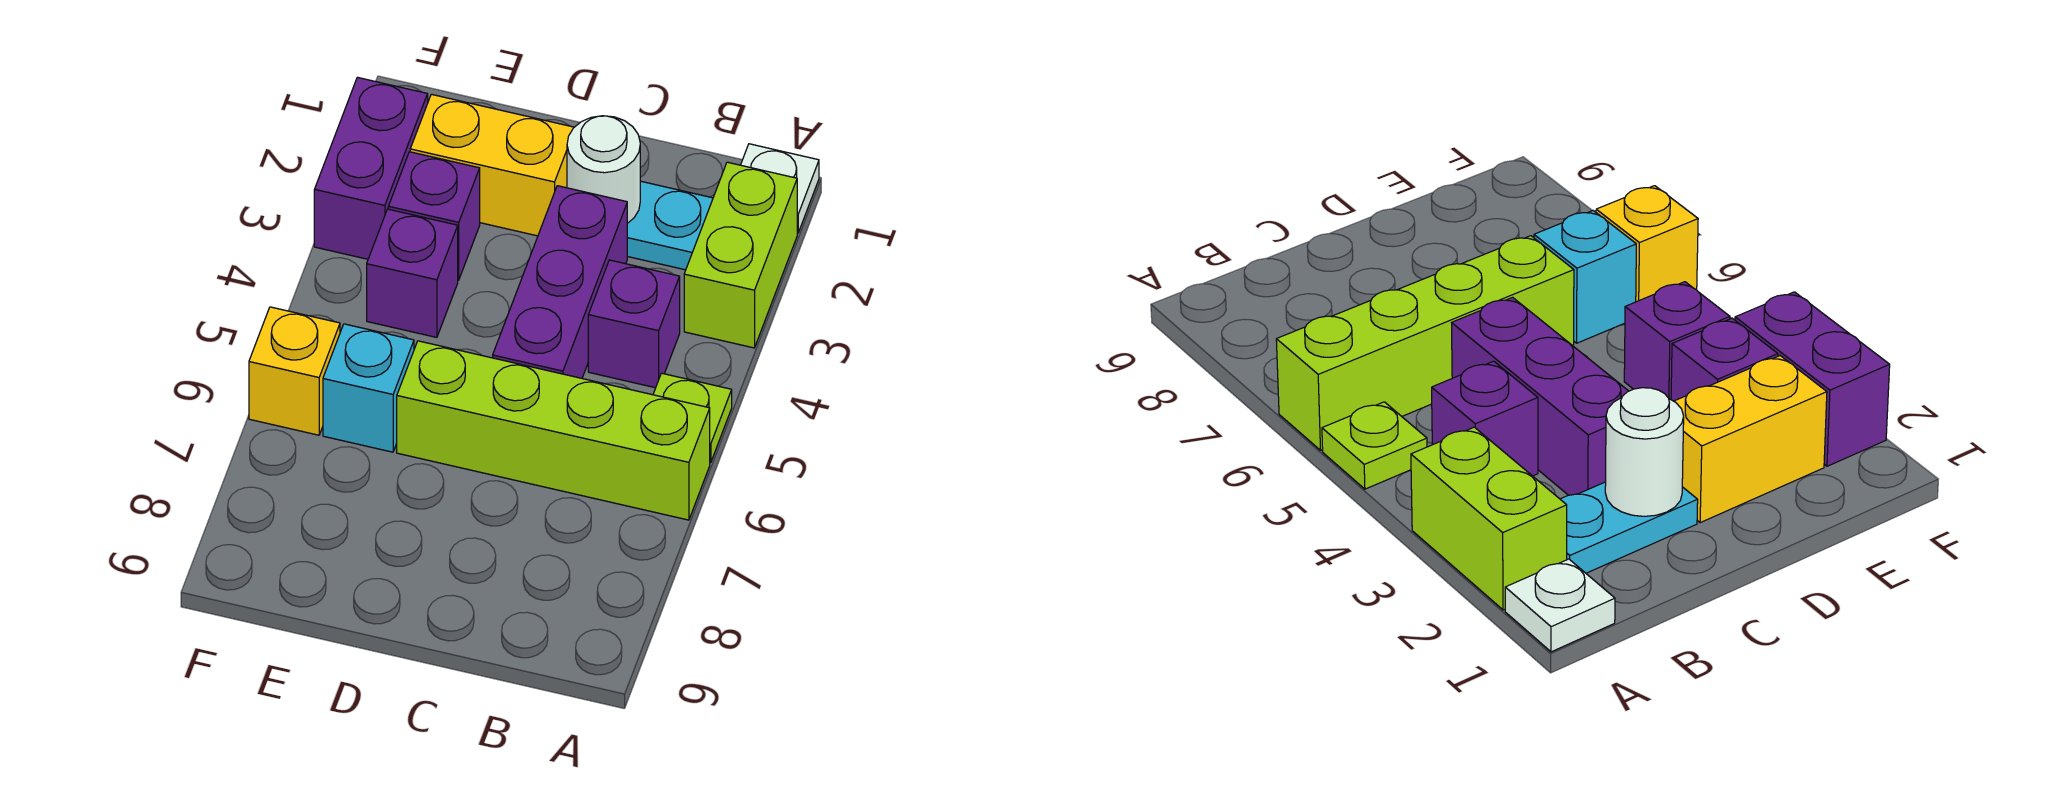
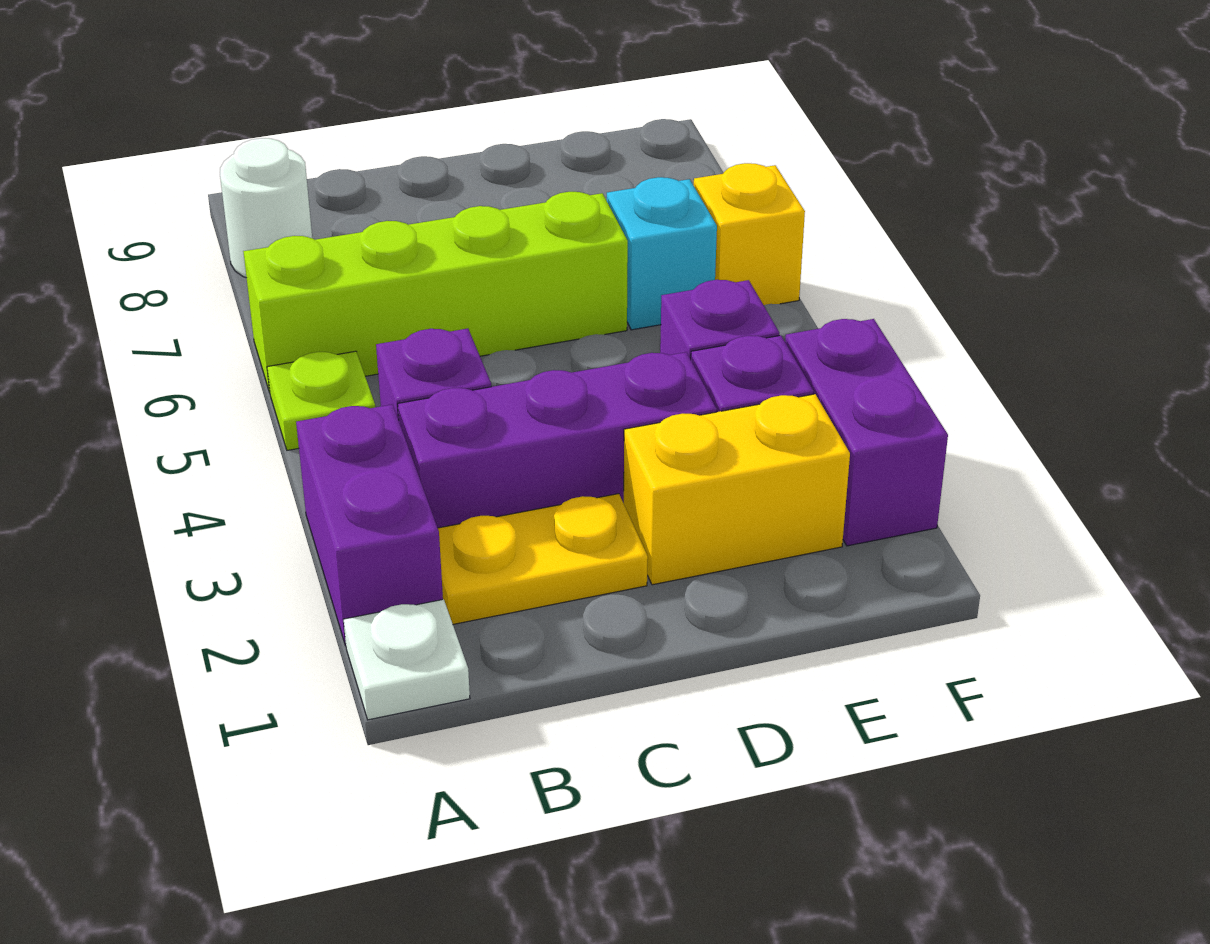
lime brick A2:A3 level 1 -> purple brick A2:A3 level 1
cyan plate B2:C2 level 1 -> yellow plate B2:C2 level 1
white round brick C2 level 2 -> white round brick A8 level 1
purple brick C3:C5 level 1 -> purple brick B3:D3 level 1

